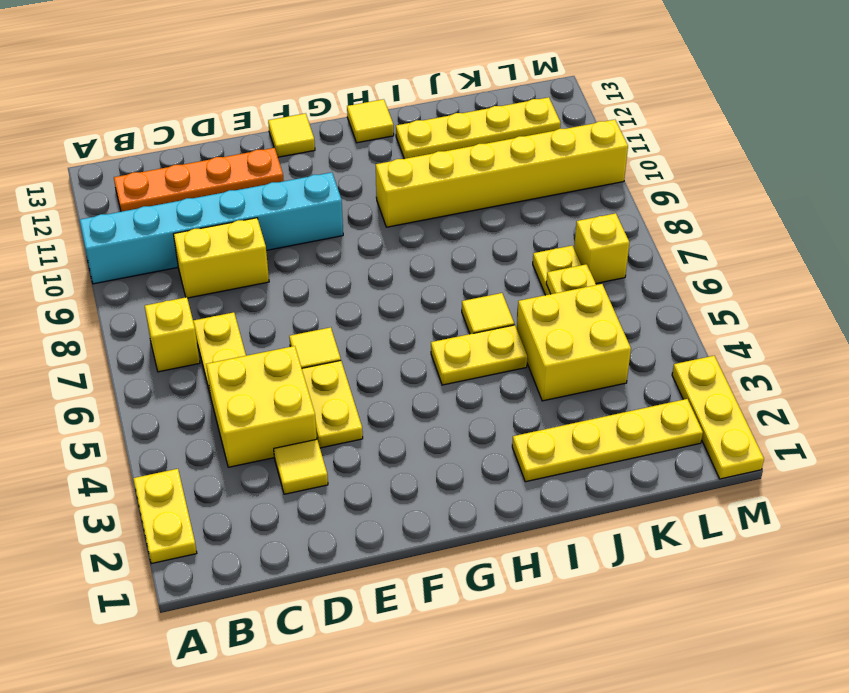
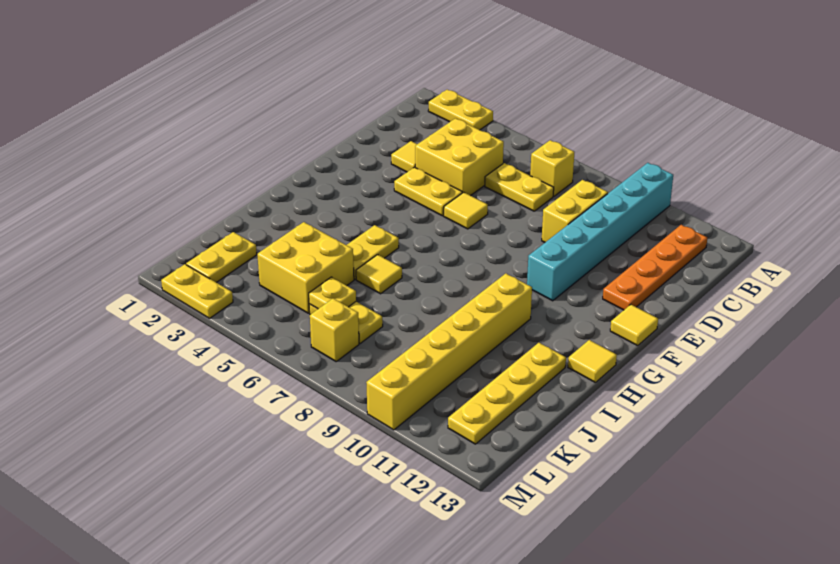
yellow plate I2:L2 level 1 -> yellow plate K2:L2 level 1
yellow plate M1:M3 level 1 -> yellow plate M2:M3 level 1

